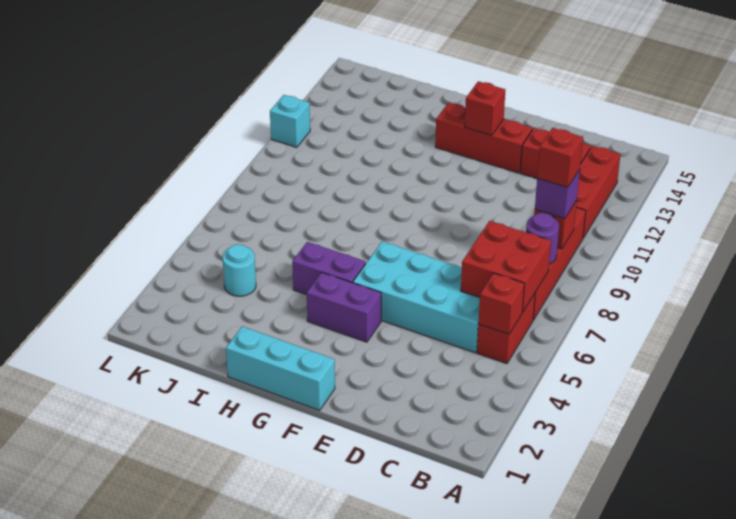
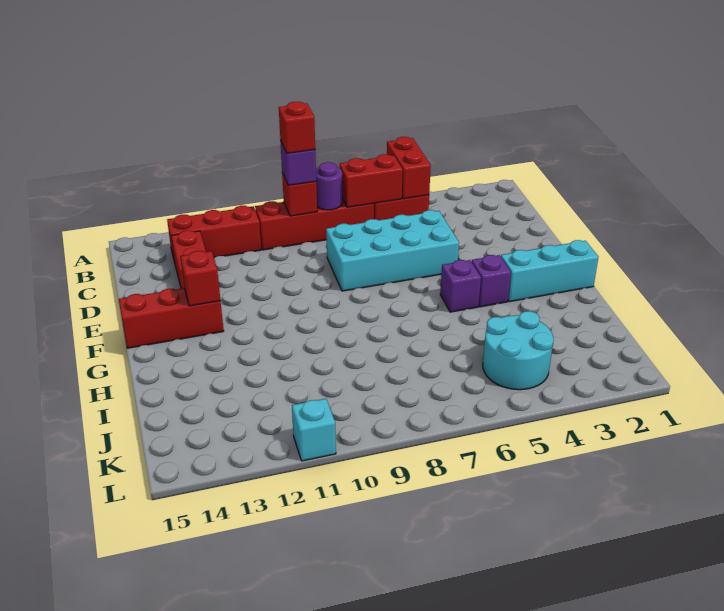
red brick B5 level 2 -> red brick A5:B5 level 2
red brick B6:C7 level 2 -> red brick B6:B7 level 2
cyan brick C5:F6 level 1 -> cyan brick D5:E8 level 1
red brick E13:G13 level 1 -> red brick F13:F15 level 1
cyan brick F1:H1 level 1 -> cyan brick G1:G3 level 1
purple brick F4:G4 level 1 -> purple brick G4 level 1
purple brick G5:H5 level 1 -> purple brick G5 level 1
cyan round brick J4 level 1 -> cyan round brick J4:K5 level 1

